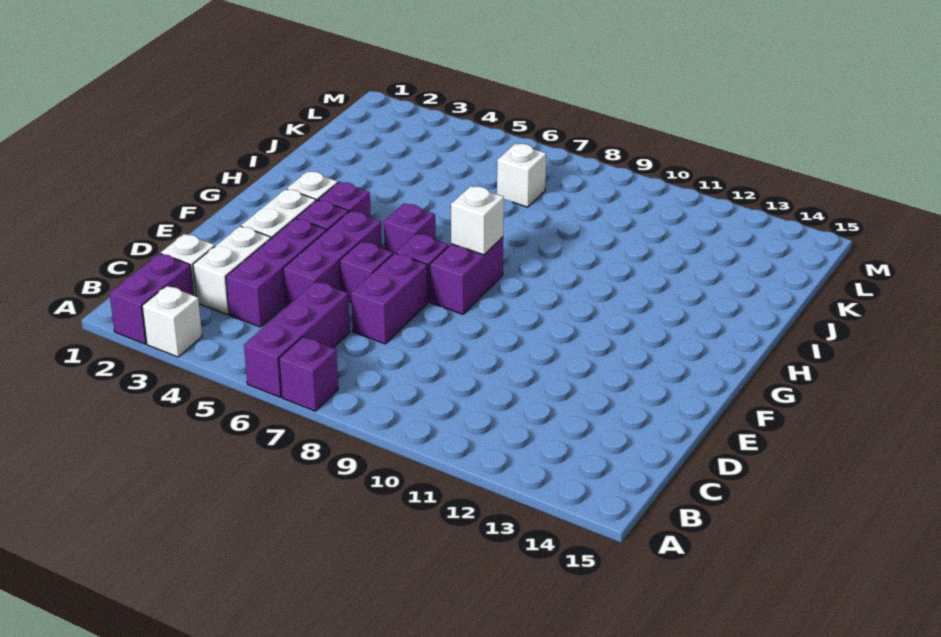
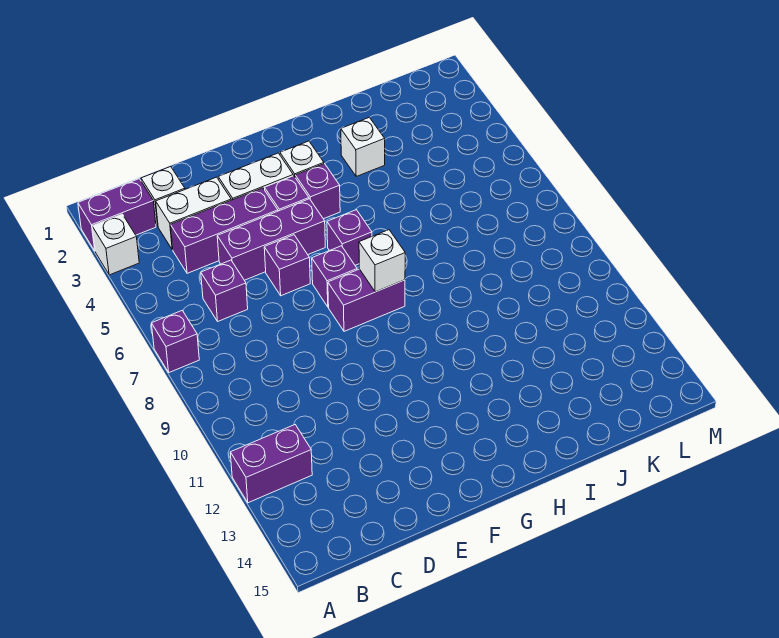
purple brick A6:C6 level 1 -> purple brick C6 level 1
purple brick D7:E7 level 1 -> purple brick A12:B12 level 1
white brick K7 level 1 -> white brick I3 level 1

